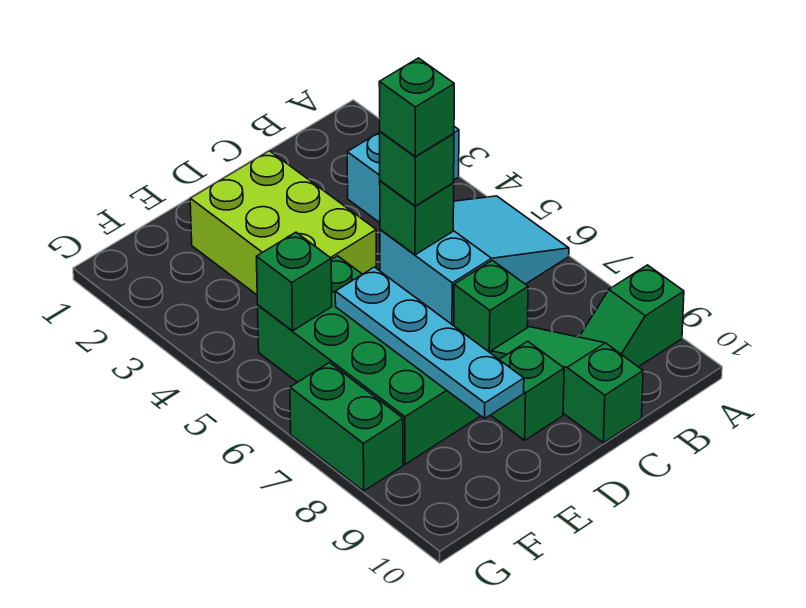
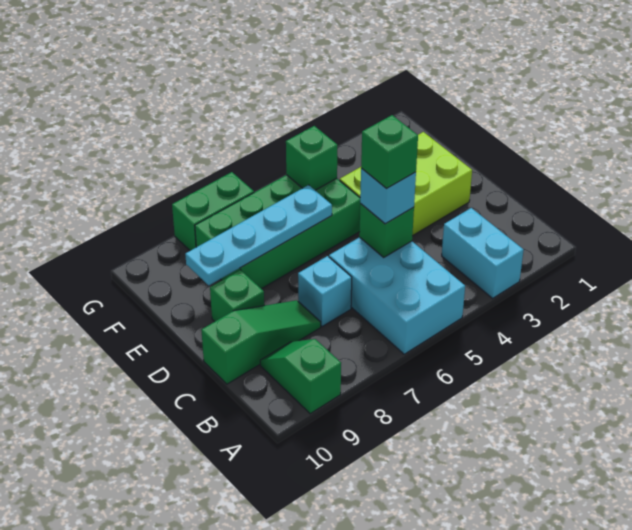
cyan slope A5:C6 level 1 top C -> cyan brick A5:C6 level 1
green brick C5 level 3 -> cyan brick C5 level 3
green brick C7 level 1 -> cyan brick C7 level 1

